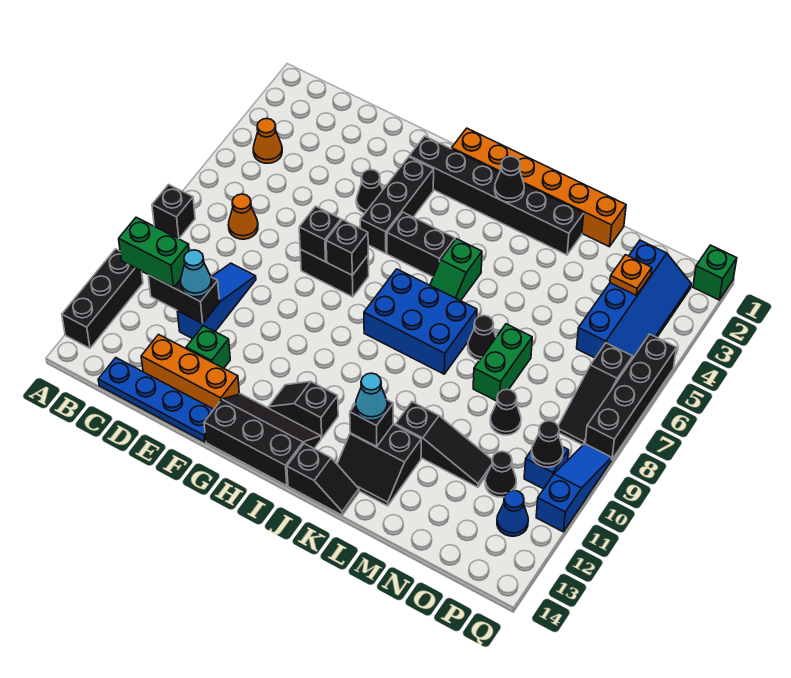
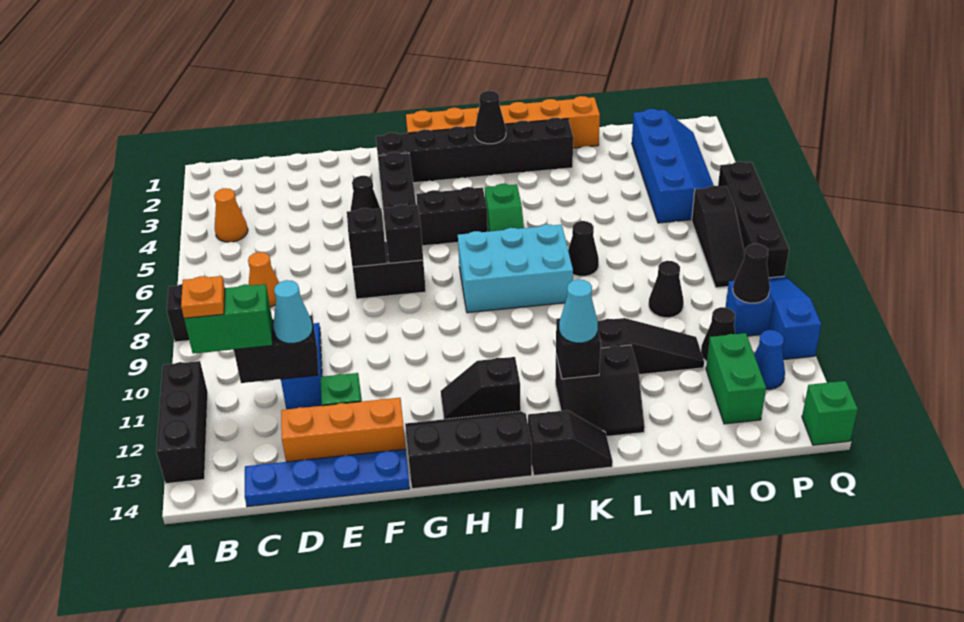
blue brick I7:K8 level 1 -> cyan brick I7:K8 level 1
green brick M7:M8 level 1 -> green brick O12:O13 level 1
orange plate O3 level 2 -> orange plate B11 level 4
green brick Q1 level 1 -> green brick Q14 level 1

